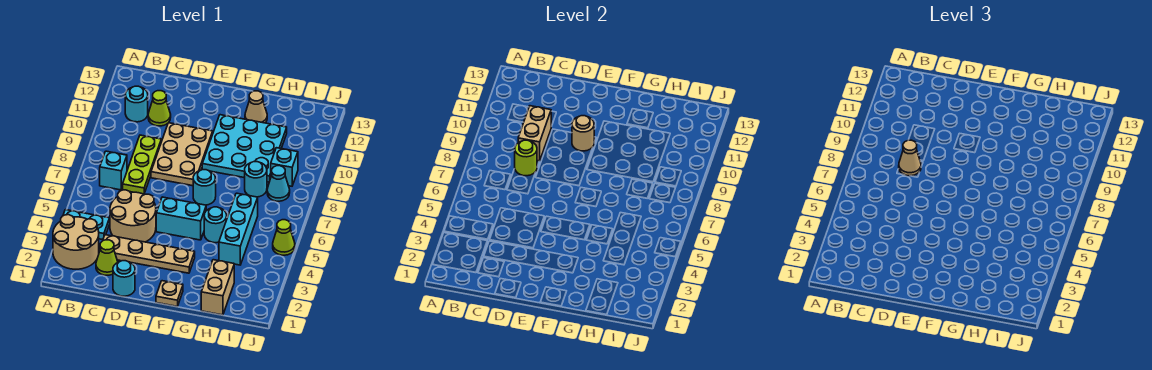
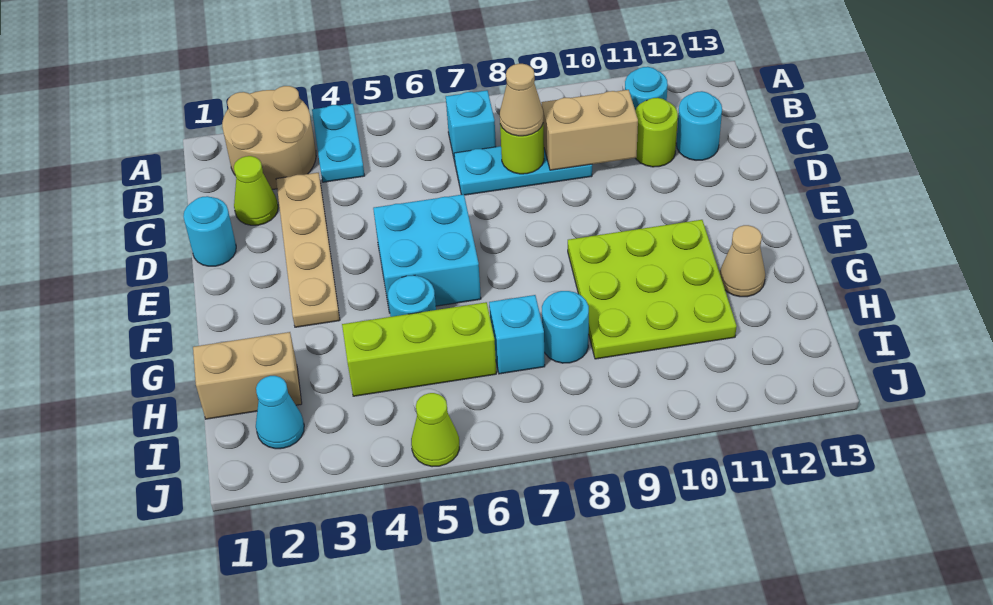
tan round brick C4:D5 level 1 -> none
lime plate C7:C9 level 1 -> cyan plate C7:C9 level 1
lime cone C11 level 1 -> lime round brick C11 level 1
tan plate D8:E10 level 1 -> none
cyan brick E5:F5 level 1 -> cyan brick E5:F6 level 1
tan round brick E10 level 2 -> none
tan plate F1 level 1 -> none
cyan round brick F7 level 1 -> cyan round brick C12 level 1
cyan plate F9:H11 level 1 -> lime plate F9:H11 level 1
cyan brick H4:H6 level 1 -> lime brick H4:H6 level 1
cyan cone I8 level 1 -> cyan cone I2 level 1
cyan brick I9 level 1 -> cyan brick H7 level 1

